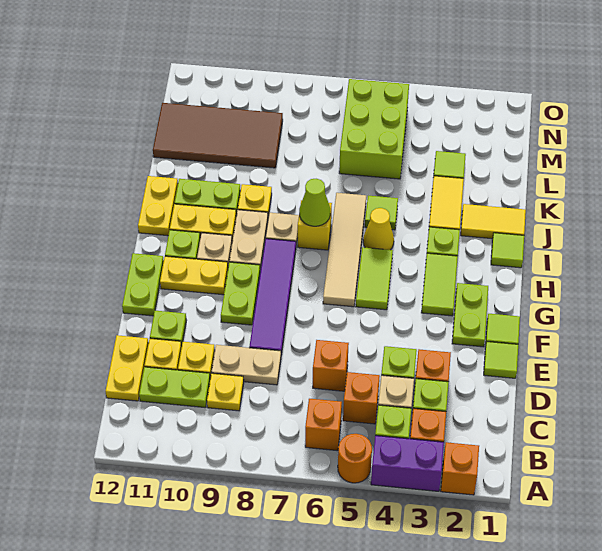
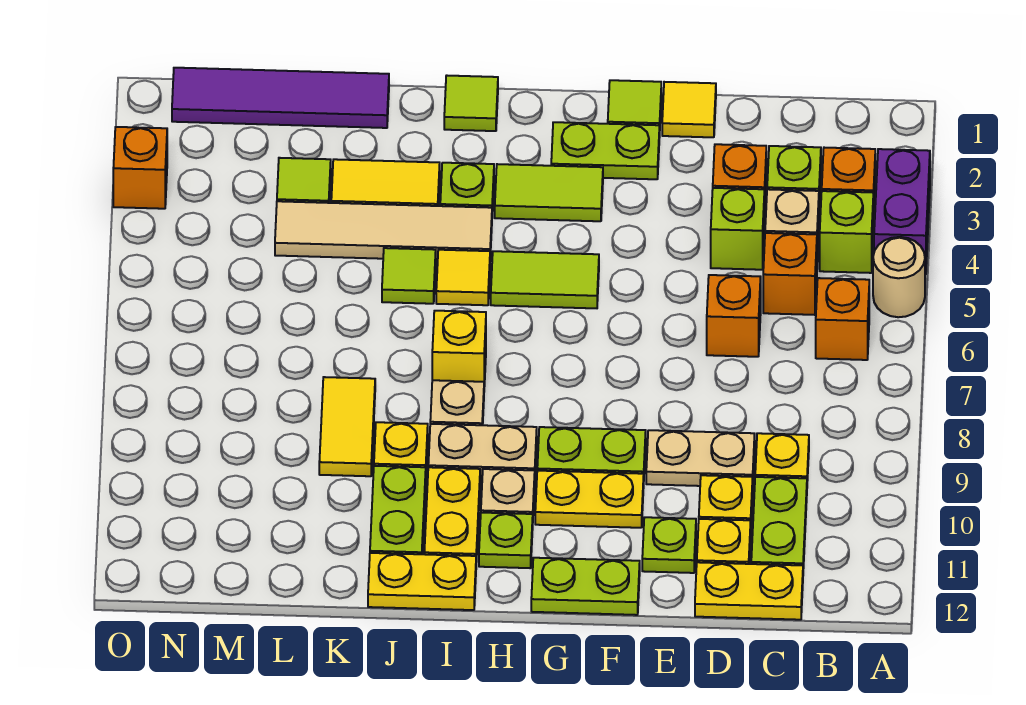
orange brick A2 level 1 -> orange brick O3 level 1
orange round brick A5 level 1 -> tan round brick A5 level 1
tan plate D8:D9 level 1 -> tan plate D9:E9 level 1
lime tile E1 level 1 -> yellow tile E1 level 1
purple tile E8:H8 level 1 -> purple tile K1:N1 level 1
tan tile G6:J6 level 1 -> tan tile I4:L4 level 1
yellow plate G10:G11 level 1 -> yellow plate F10:G10 level 1
yellow cone I5 level 1 -> yellow tile I5 level 1
lime cone I7 level 2 -> none
yellow tile J1:J2 level 1 -> yellow tile K8:K9 level 1
lime brick L5:N6 level 1 -> none
brown tile L9:M12 level 1 -> none

